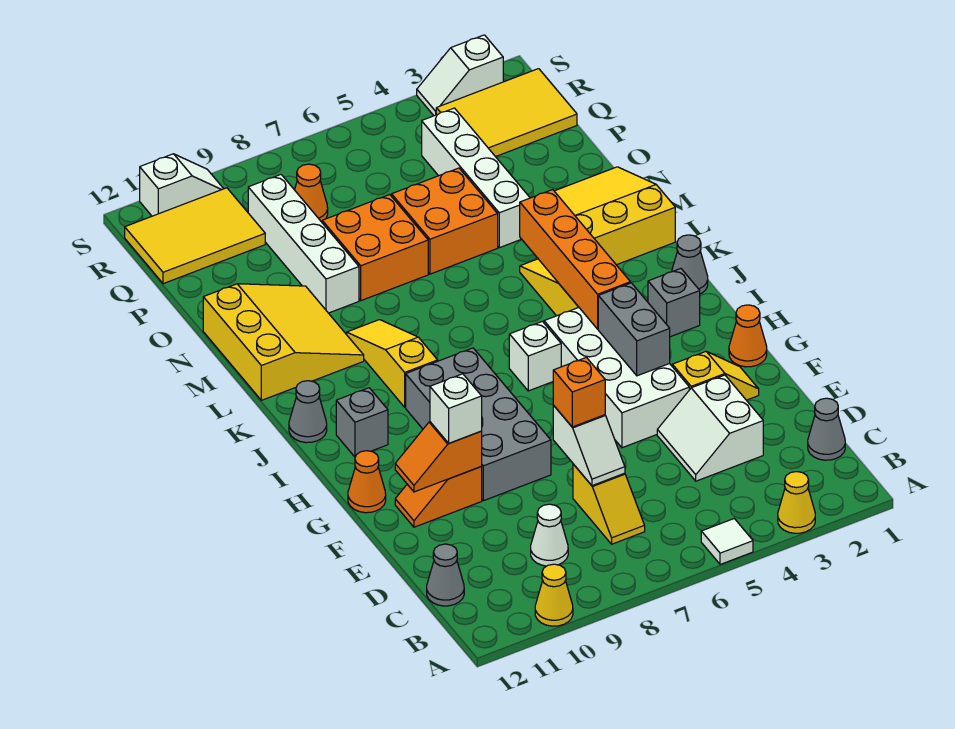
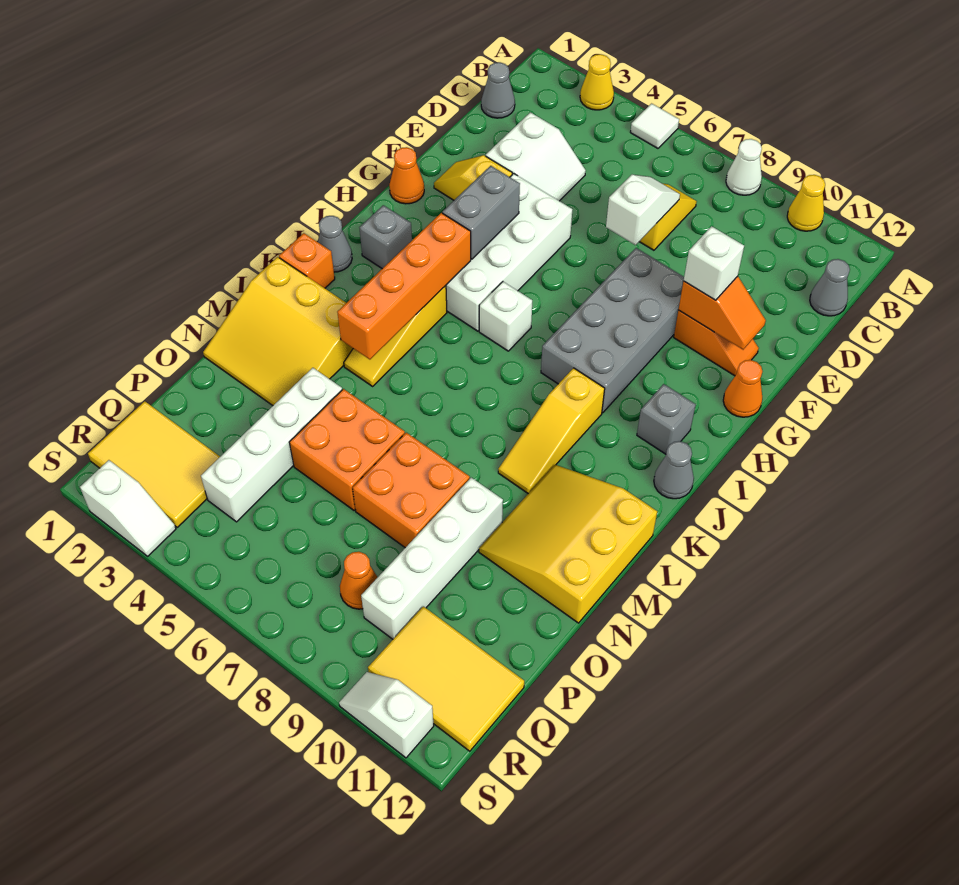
white cone C9 level 1 -> white cone A8 level 1
orange brick E7 level 3 -> orange brick K1 level 1

